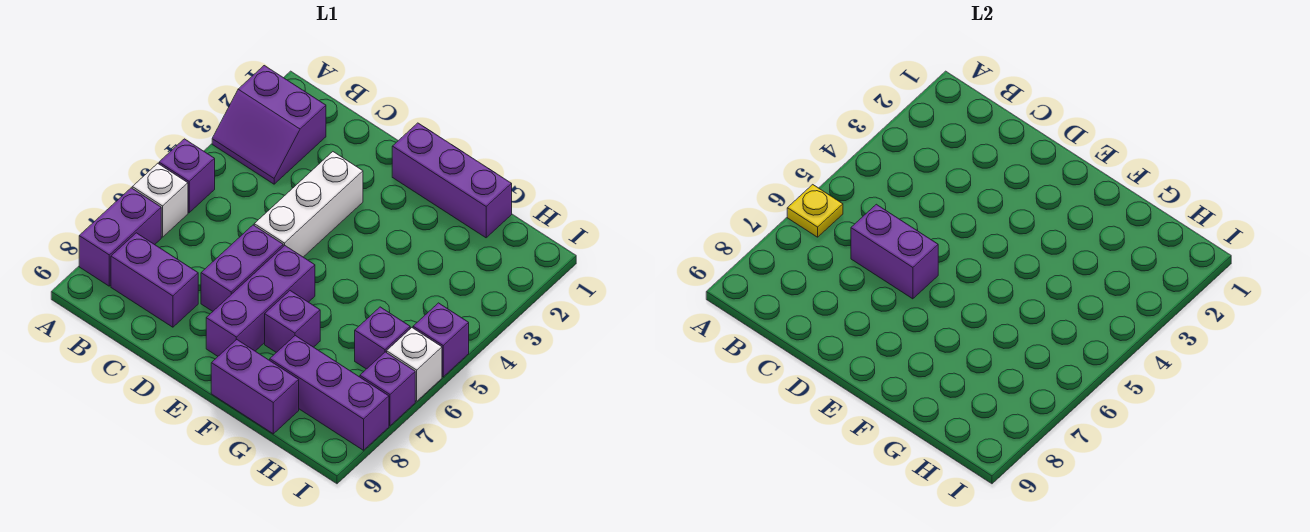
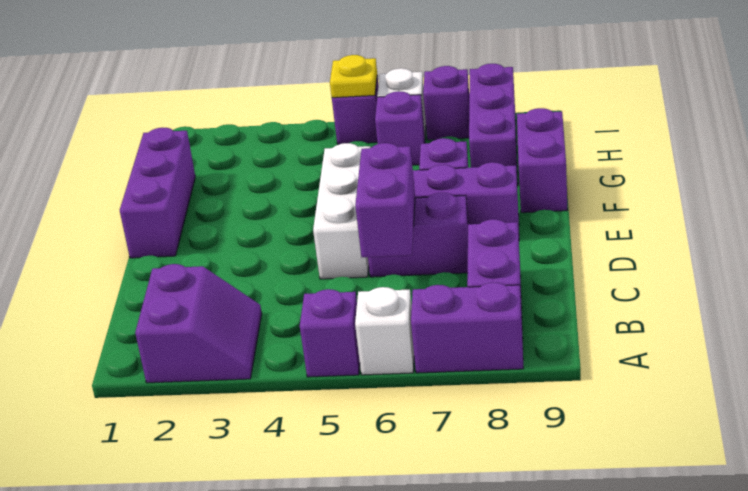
yellow plate A6 level 2 -> yellow plate I5 level 2
white brick D3:D5 level 1 -> white brick D5:F5 level 1

